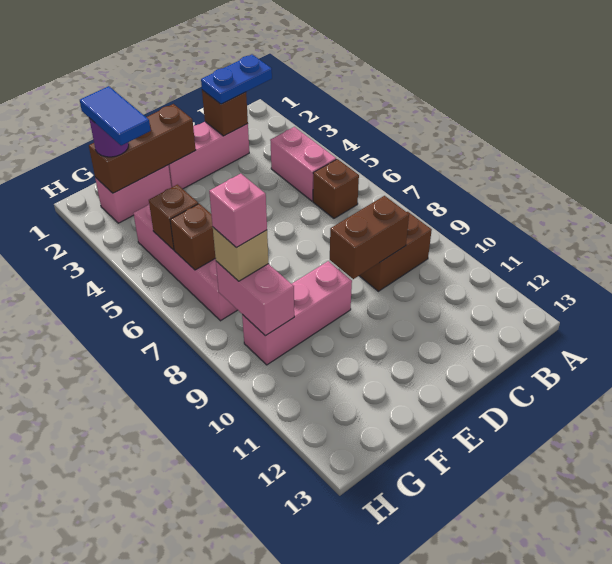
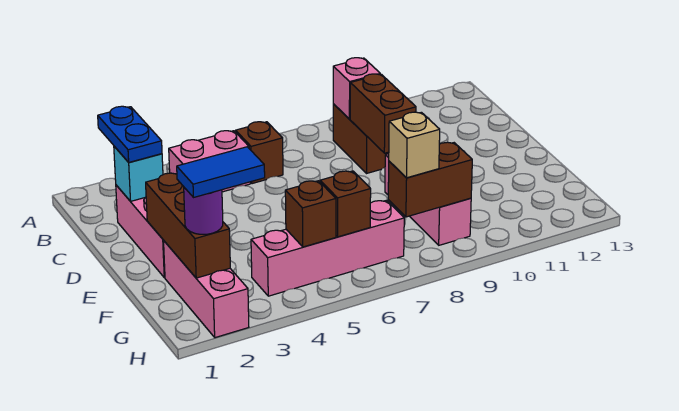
brown brick C2 level 2 -> cyan brick C2 level 2
pink brick F2:G2 level 1 -> pink brick F2:H2 level 1
pink brick G8:G9 level 2 -> brown brick G8:G9 level 2
pink brick G8 level 4 -> pink brick B9 level 2

